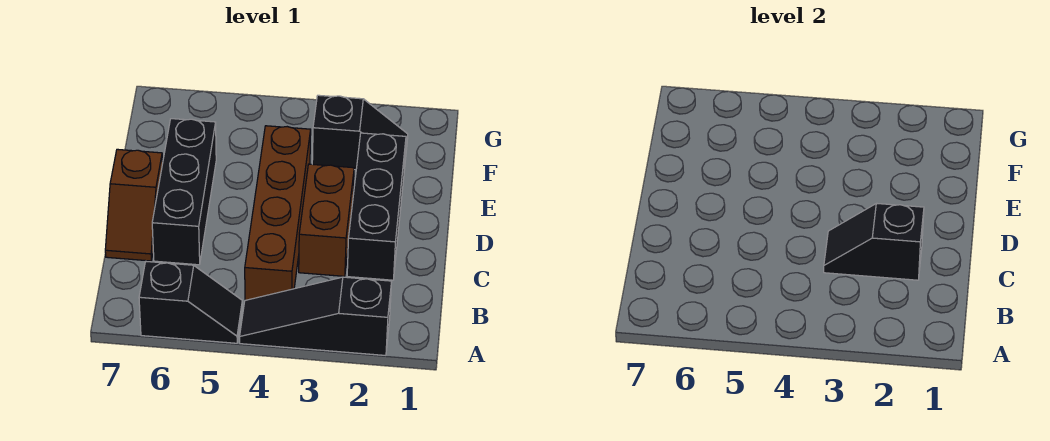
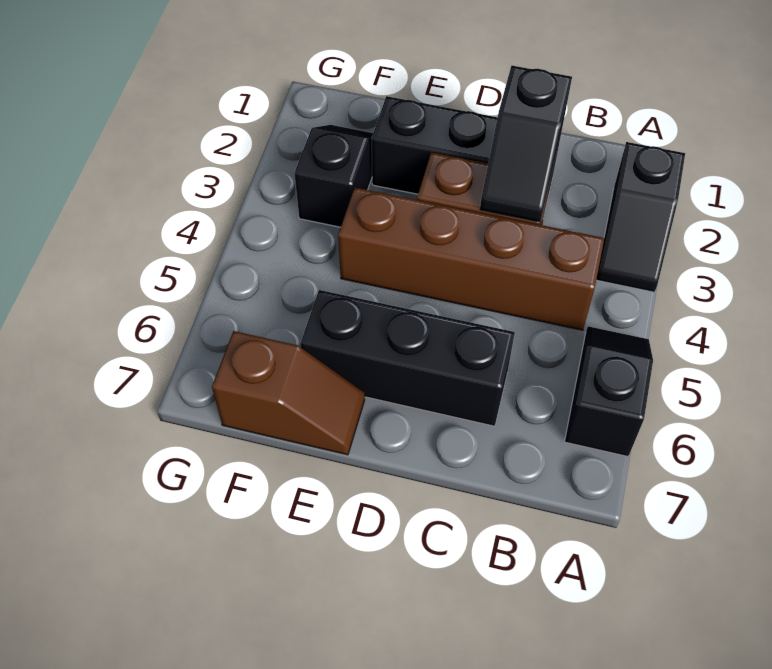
black slope A2:A4 level 1 top 2 -> black slope A2:A3 level 1 top 2
brown slope C7:D7 level 1 top D -> brown slope E7:F7 level 1 top F

